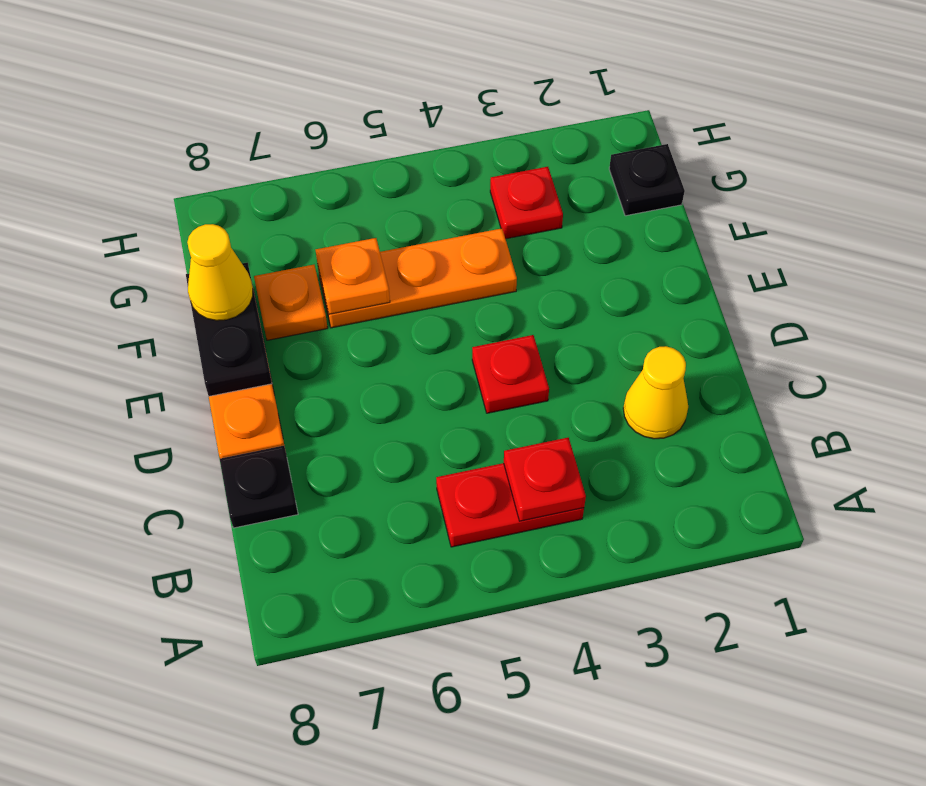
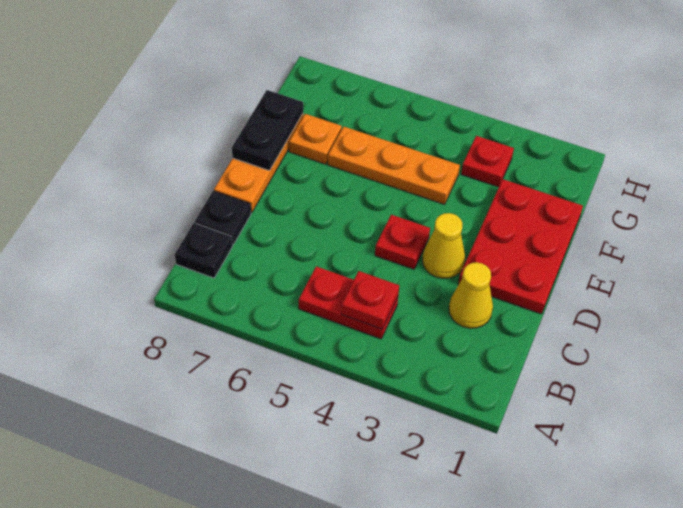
none -> red plate D1:F2 level 1
orange plate F6 level 2 -> none
yellow cone F8 level 3 -> yellow cone D3 level 1
black plate G1 level 1 -> black plate B8 level 1

